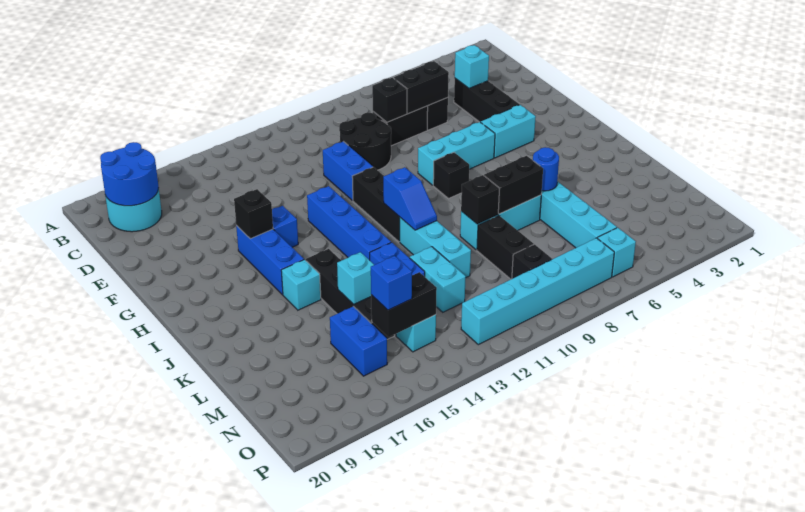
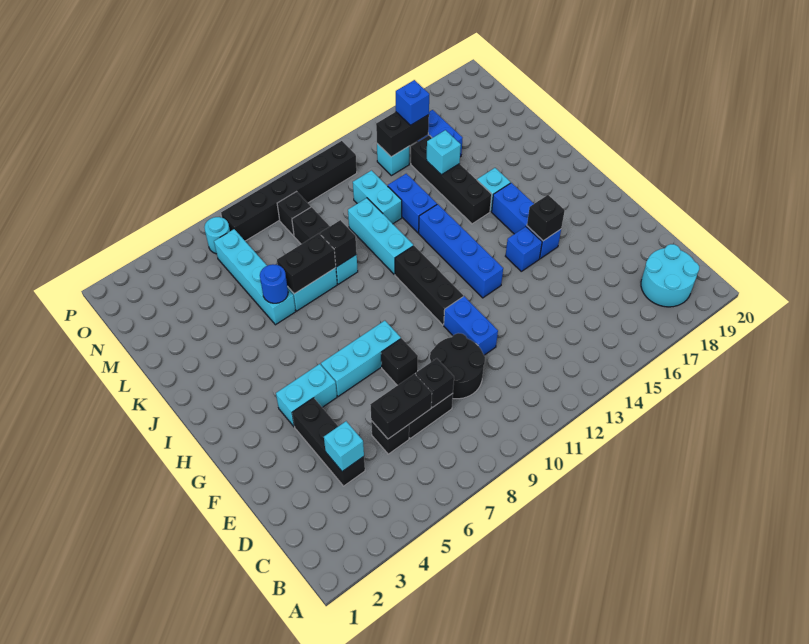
blue round brick B18:C19 level 2 -> none
black brick H8 level 1 -> black brick F8 level 1
blue slope I11:J11 level 2 top I -> none
cyan brick O6 level 1 -> cyan round brick O6 level 1
cyan brick O7:O12 level 1 -> black brick O7:O12 level 1

